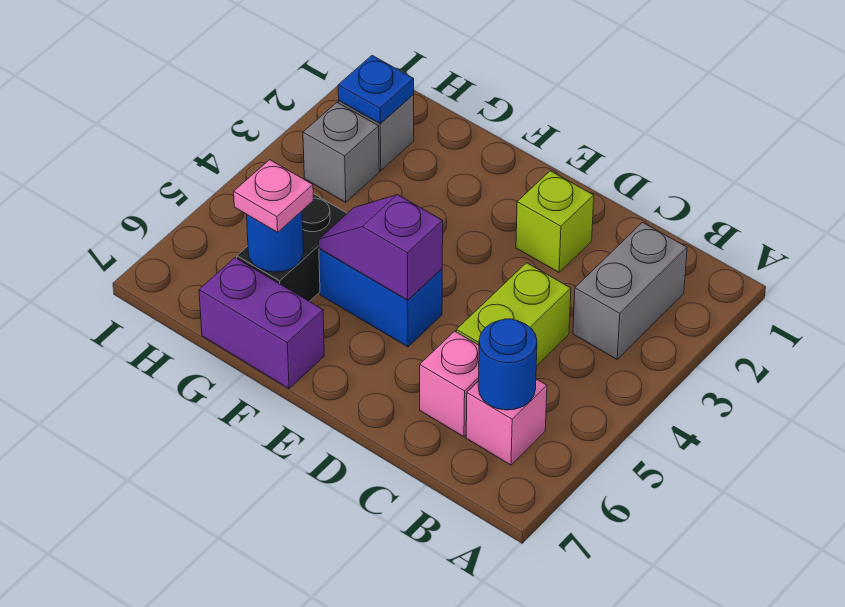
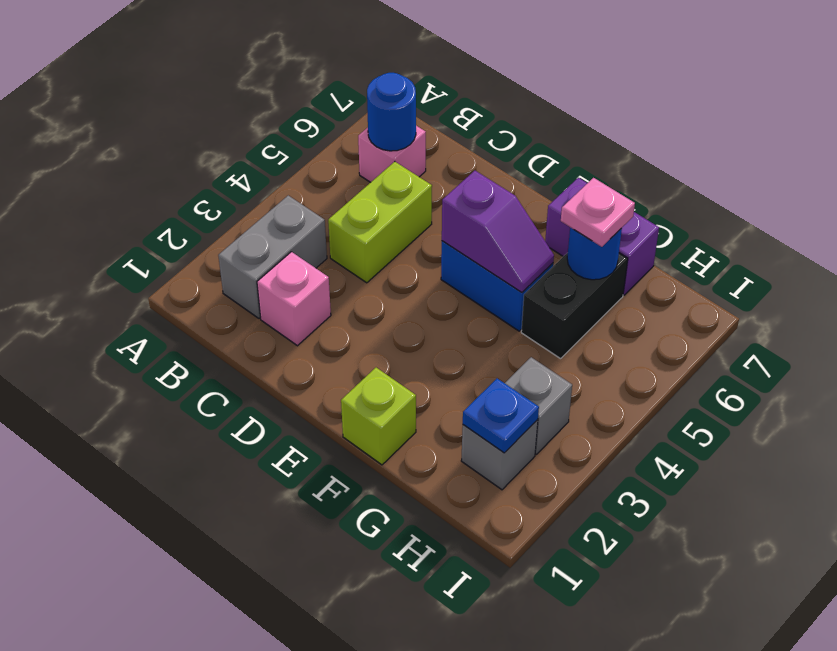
pink brick C6 level 1 -> pink brick C2 level 1
lime brick D2 level 1 -> lime brick F1 level 1

